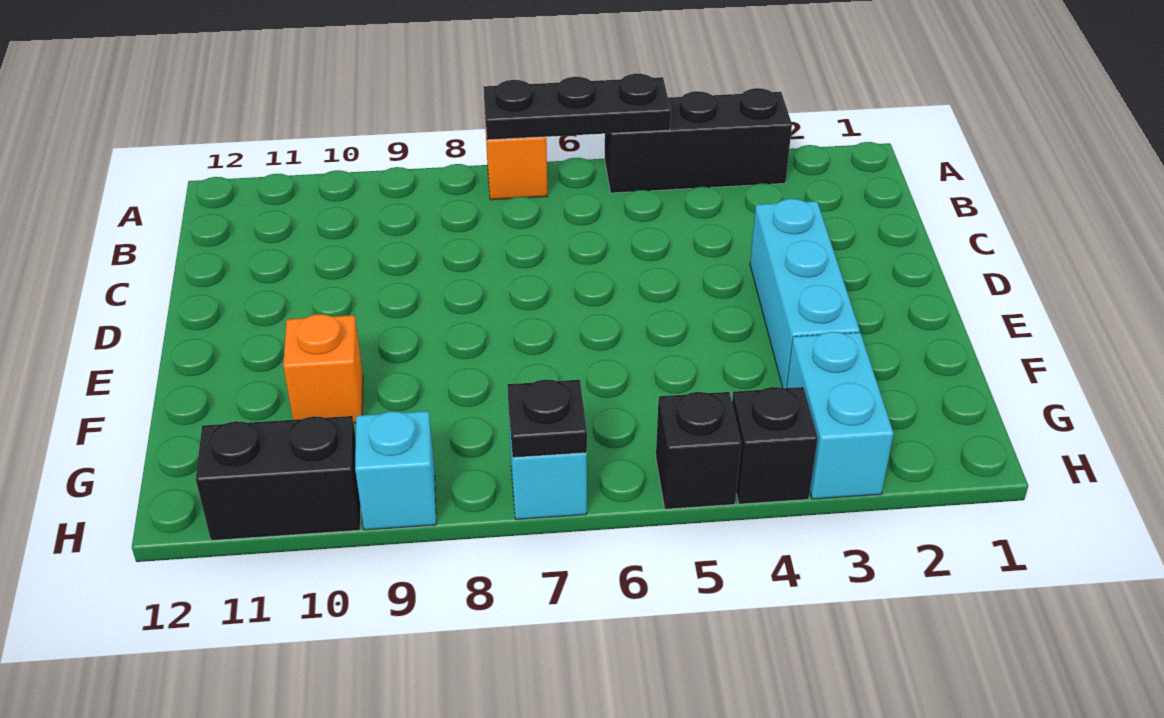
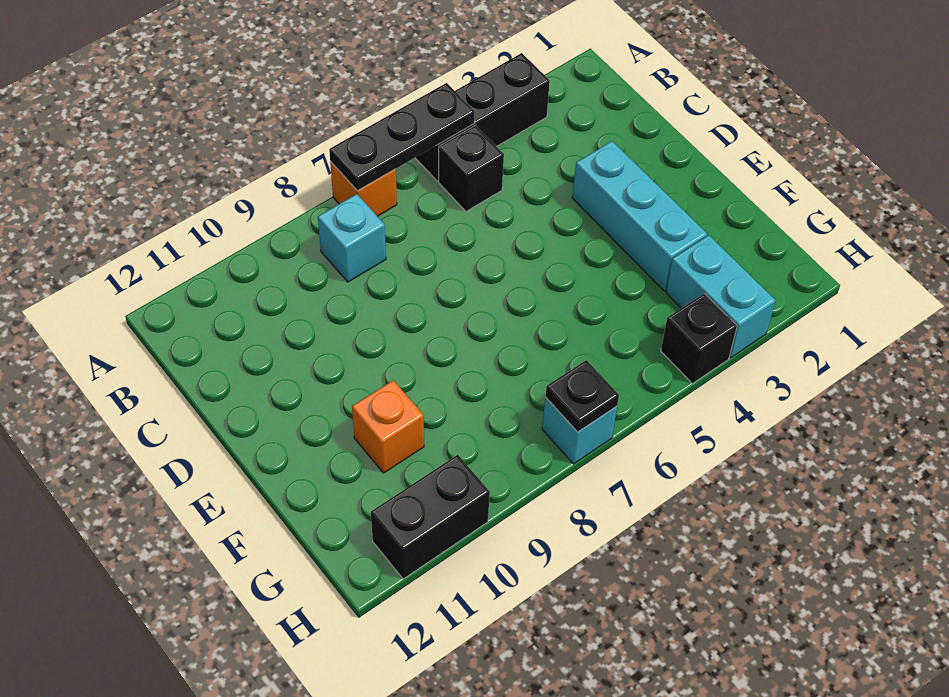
black brick H5 level 1 -> black brick B5 level 1
cyan brick H9 level 1 -> cyan brick B8 level 1

